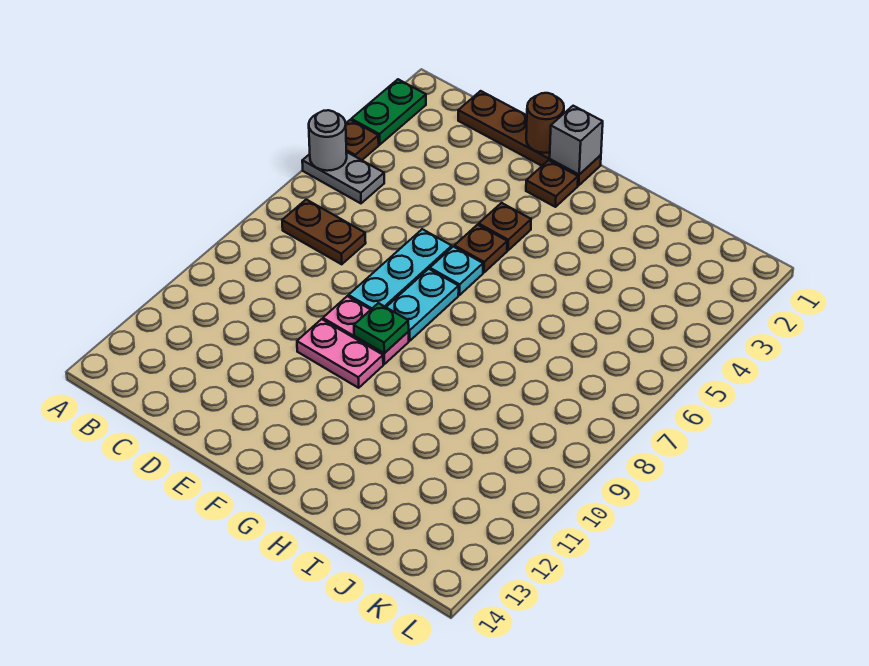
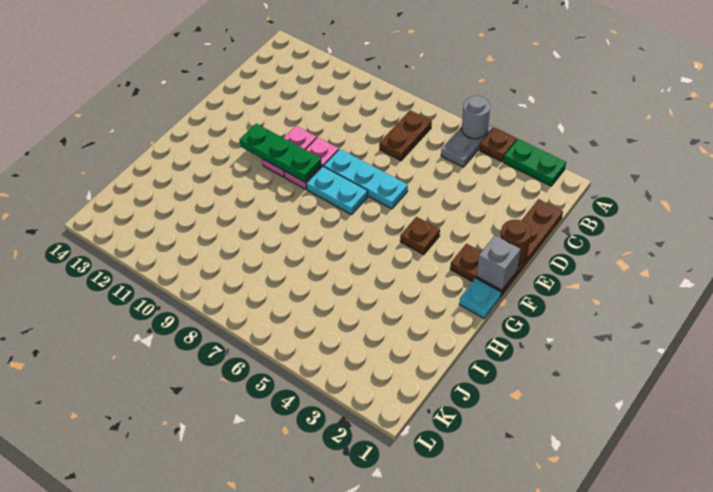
brown plate F5 level 1 -> none
cyan plate F6 level 1 -> cyan plate G1 level 1
green plate F9 level 2 -> green plate F9:F11 level 2

